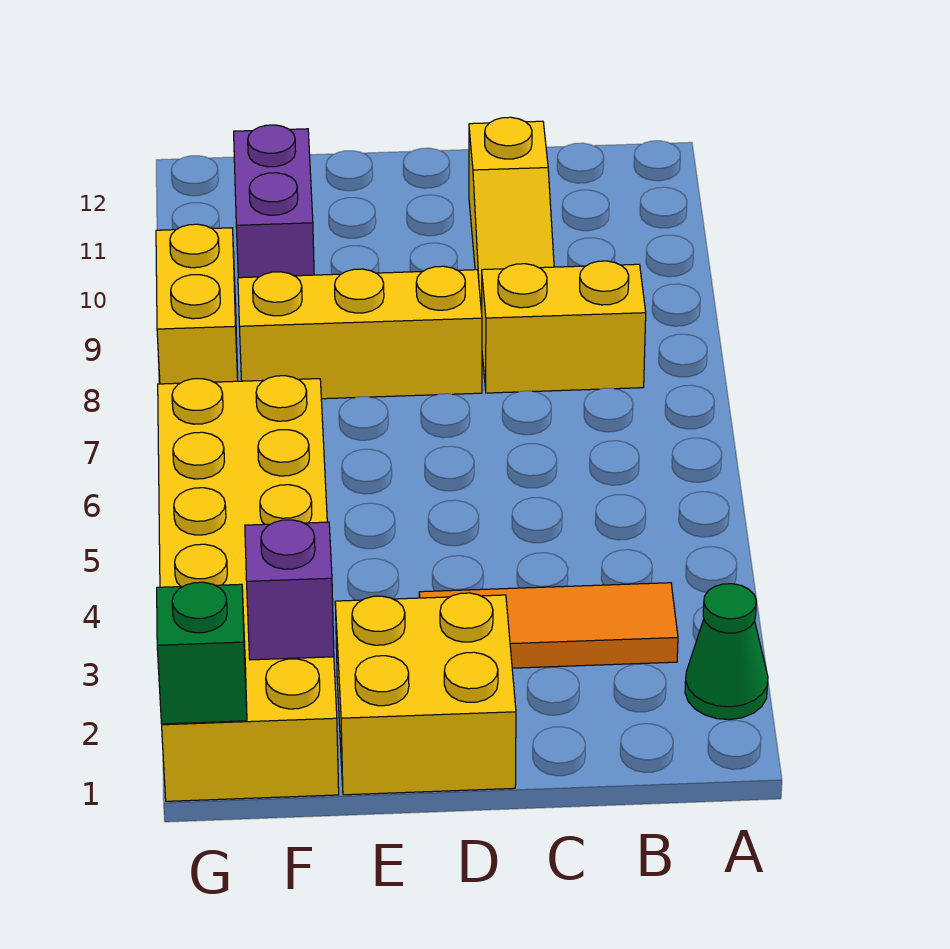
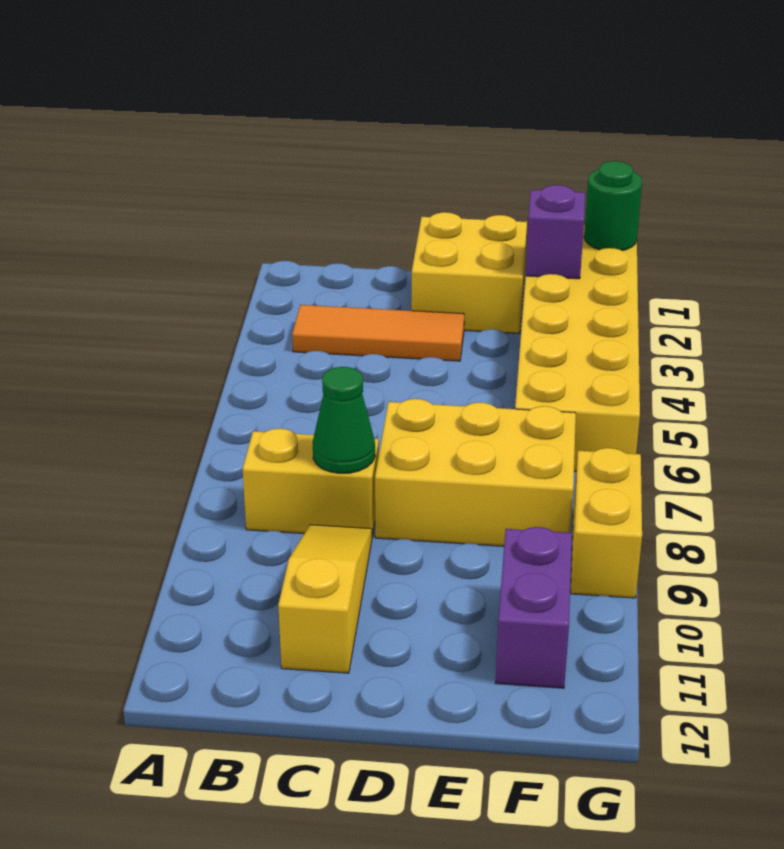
green cone A2 level 1 -> green cone C8 level 2
yellow brick D8:F8 level 1 -> yellow brick D7:F8 level 1
green brick G1 level 2 -> green round brick G1 level 2

